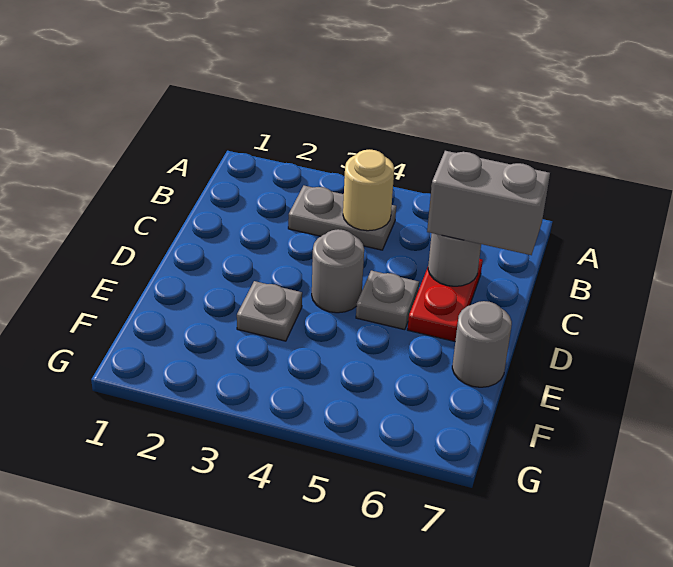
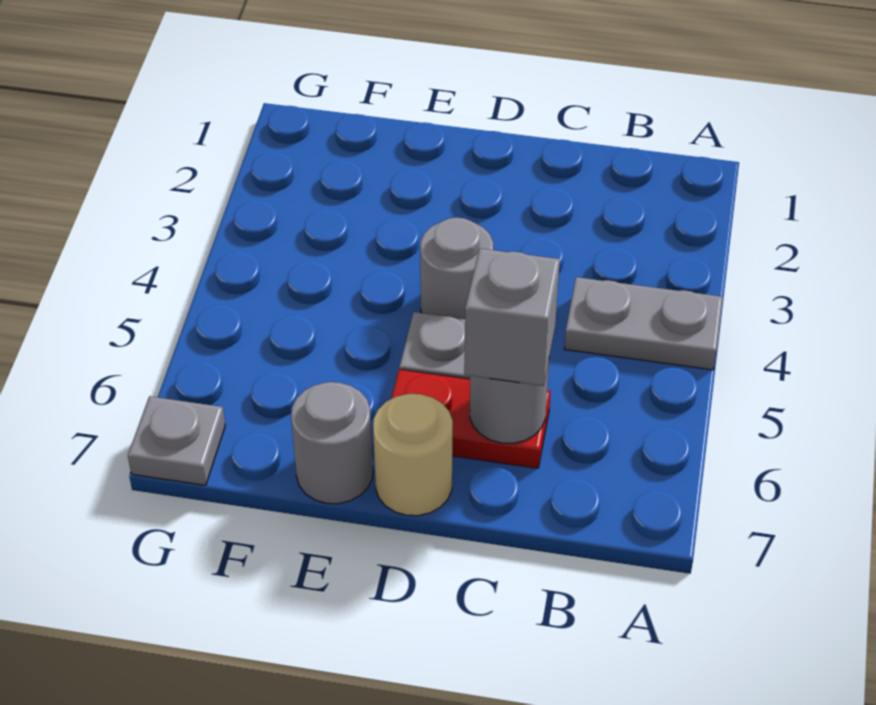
grey plate B3:B4 level 1 -> grey plate A4:B4 level 1
tan round brick B4 level 2 -> tan round brick D7 level 1
grey brick C6:C7 level 3 -> grey brick C6 level 3
grey plate E3 level 1 -> grey plate G7 level 1

